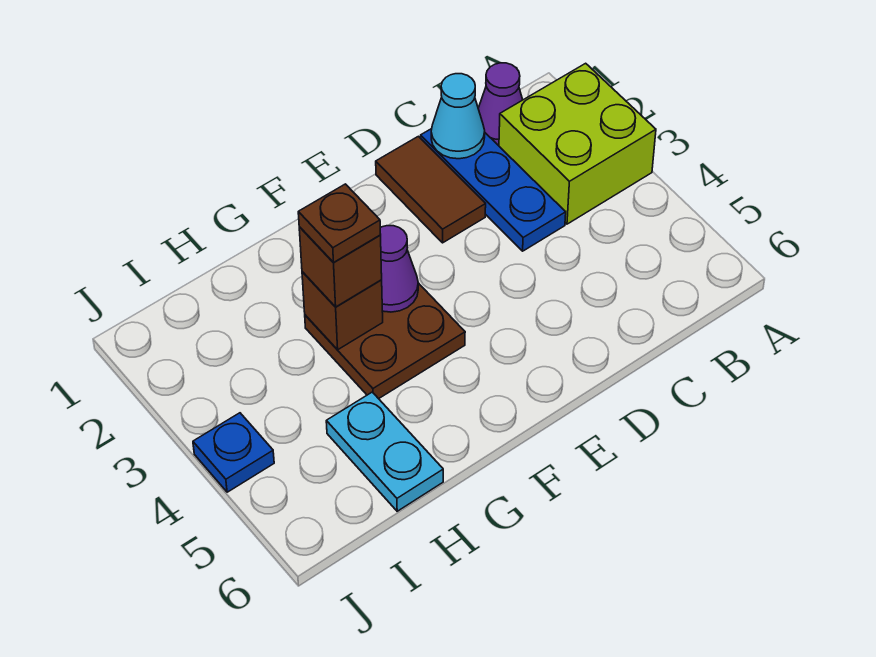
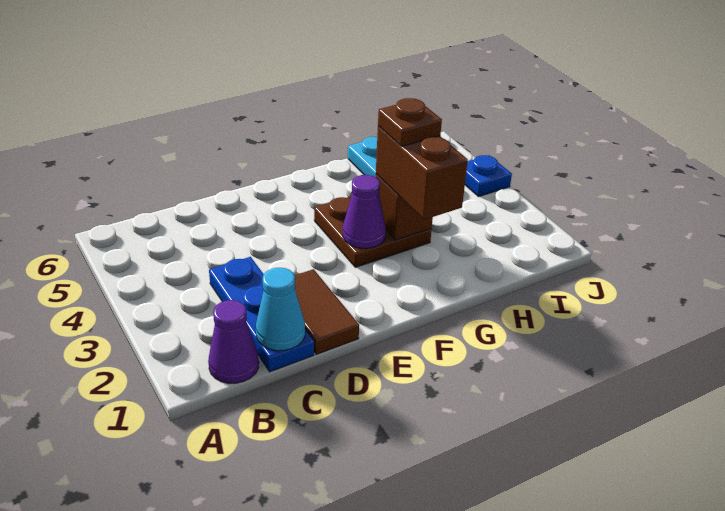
lime brick A2:B3 level 1 -> none
brown brick G3 level 3 -> brown brick G2:G3 level 3

